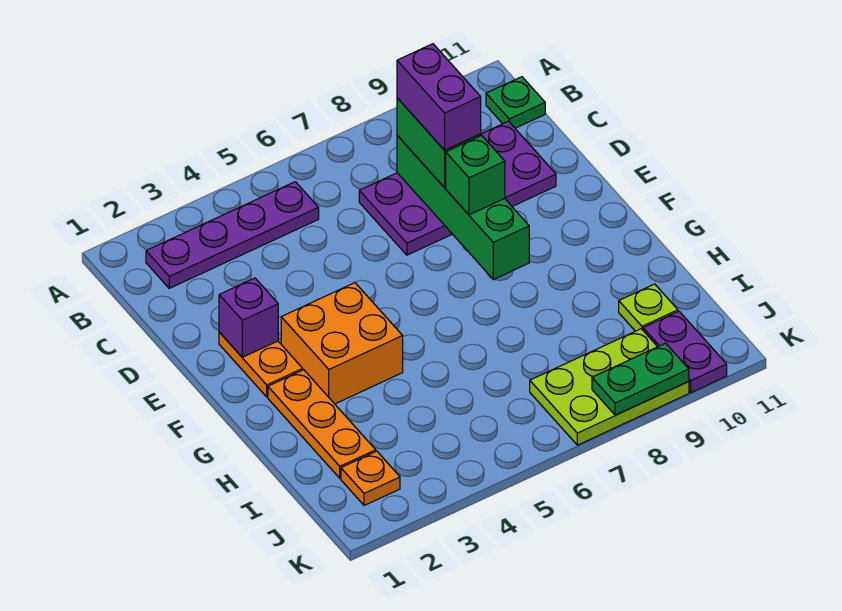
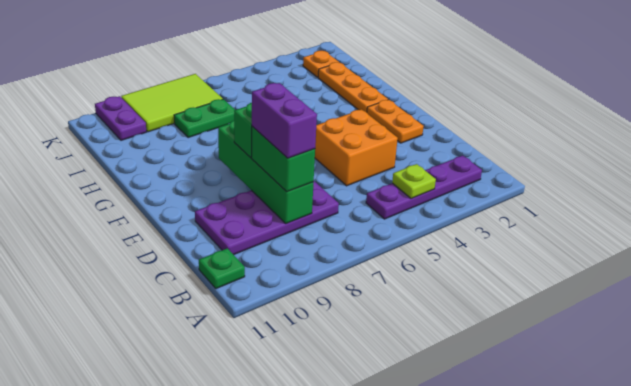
purple brick E2 level 2 -> none
orange brick F3:G4 level 1 -> orange brick D4:E5 level 1
lime plate I10 level 1 -> lime plate B4 level 2
lime plate J7:K9 level 1 -> lime tile J7:K9 level 1
green plate K8:K9 level 2 -> green plate I7:I8 level 1

